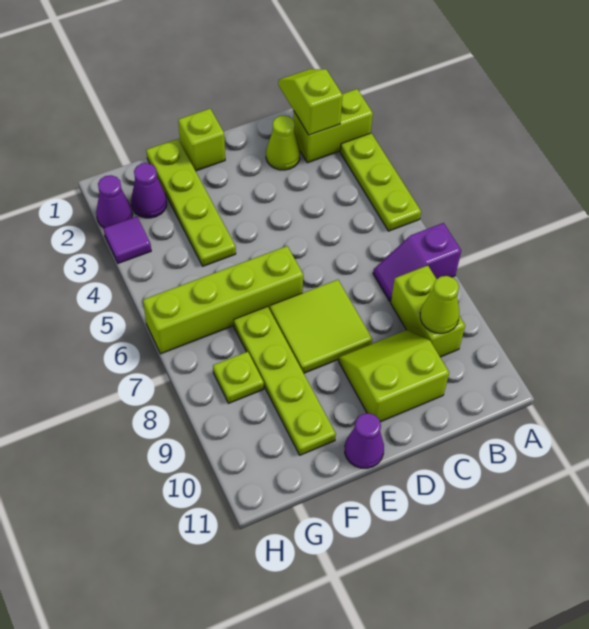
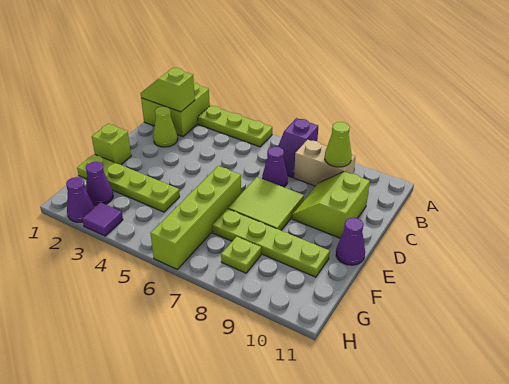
lime brick A2:B2 level 1 -> lime brick A1:B2 level 1
lime brick B8:B9 level 1 -> tan brick B8:B9 level 1
none -> purple cone C7 level 1

